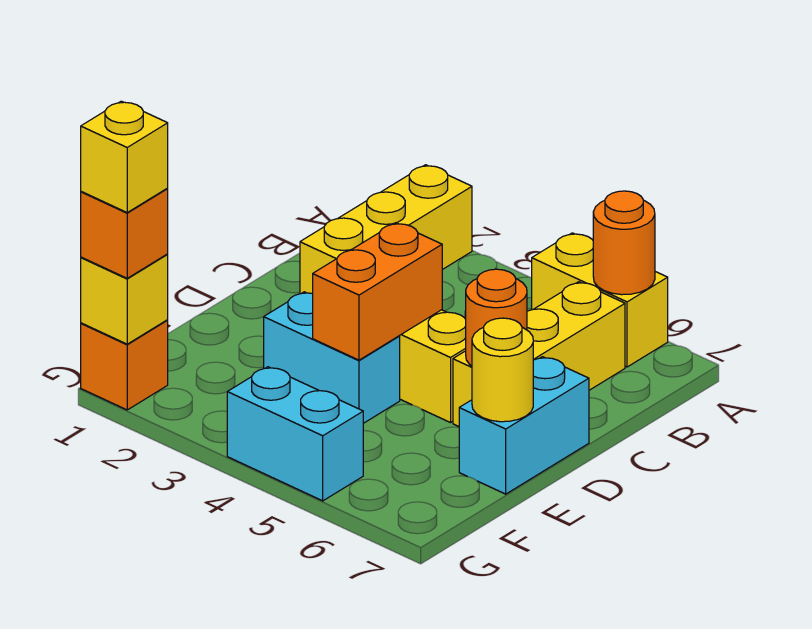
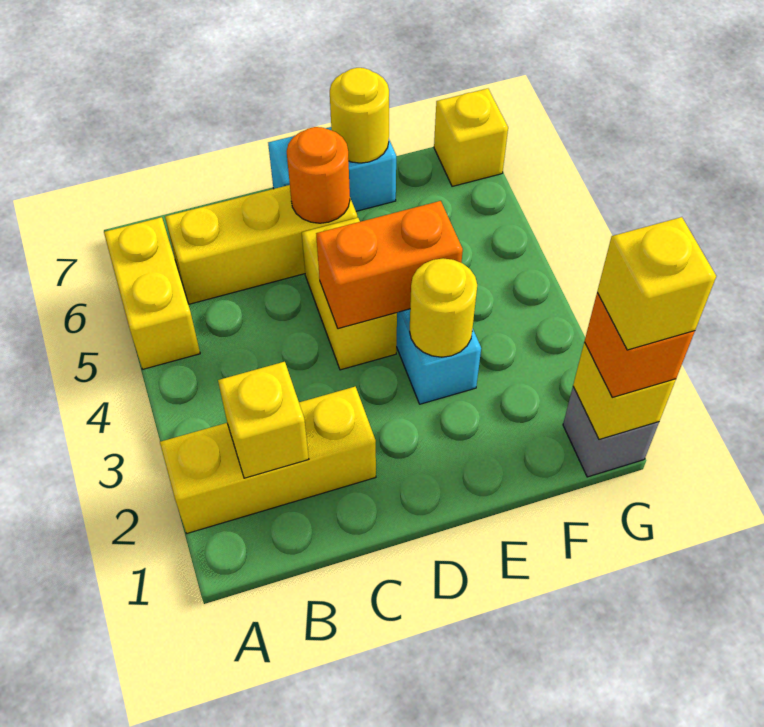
orange round brick A6 level 2 -> none
none -> yellow brick B2 level 2
none -> yellow round brick E3 level 2
orange brick G1 level 1 -> grey brick G1 level 1
cyan brick G4:G5 level 1 -> none
none -> yellow brick G7 level 1

